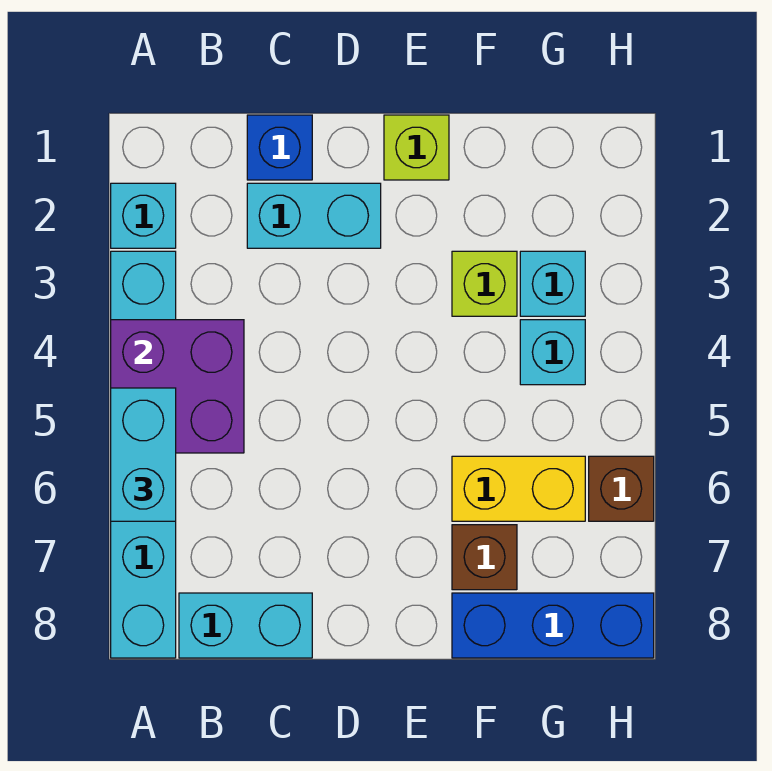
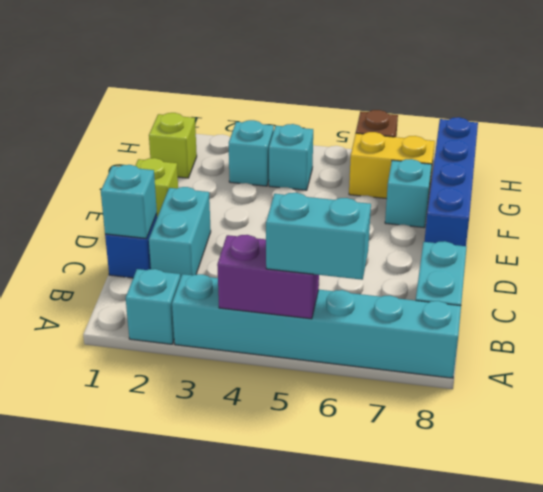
purple brick A4:B5 level 2 -> purple brick A4:A5 level 2
none -> cyan brick C1 level 2
lime brick F3 level 1 -> lime brick G1 level 1
yellow brick F6:G6 level 1 -> yellow brick G6:G7 level 1
brown brick F7 level 1 -> cyan brick F7 level 1
blue brick F8:H8 level 1 -> blue brick E8:H8 level 1

